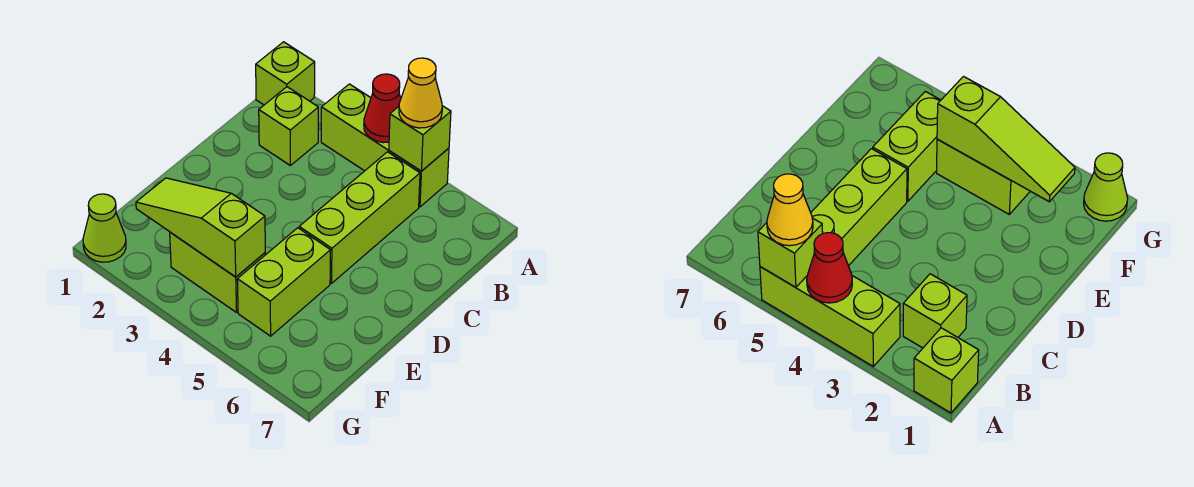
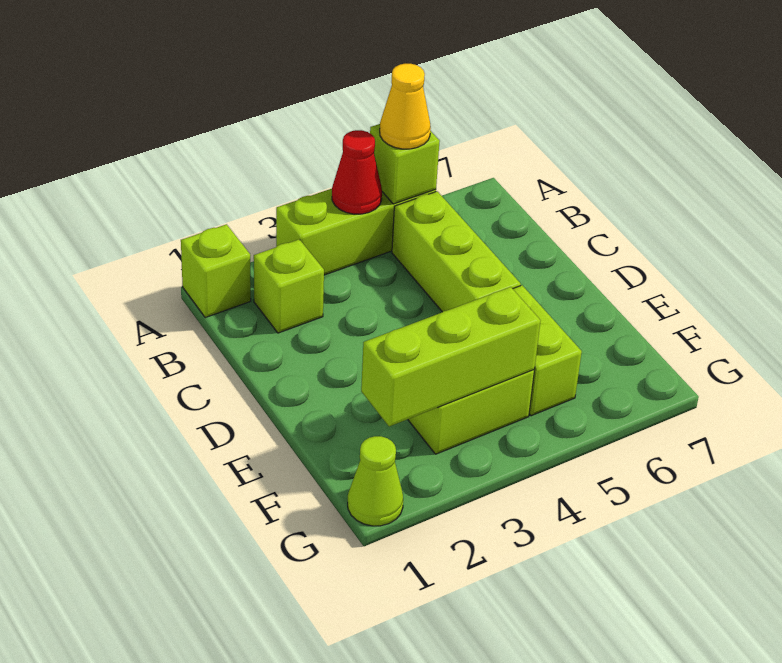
lime slope F2:F4 level 2 top 4 -> lime brick F2:F4 level 2

